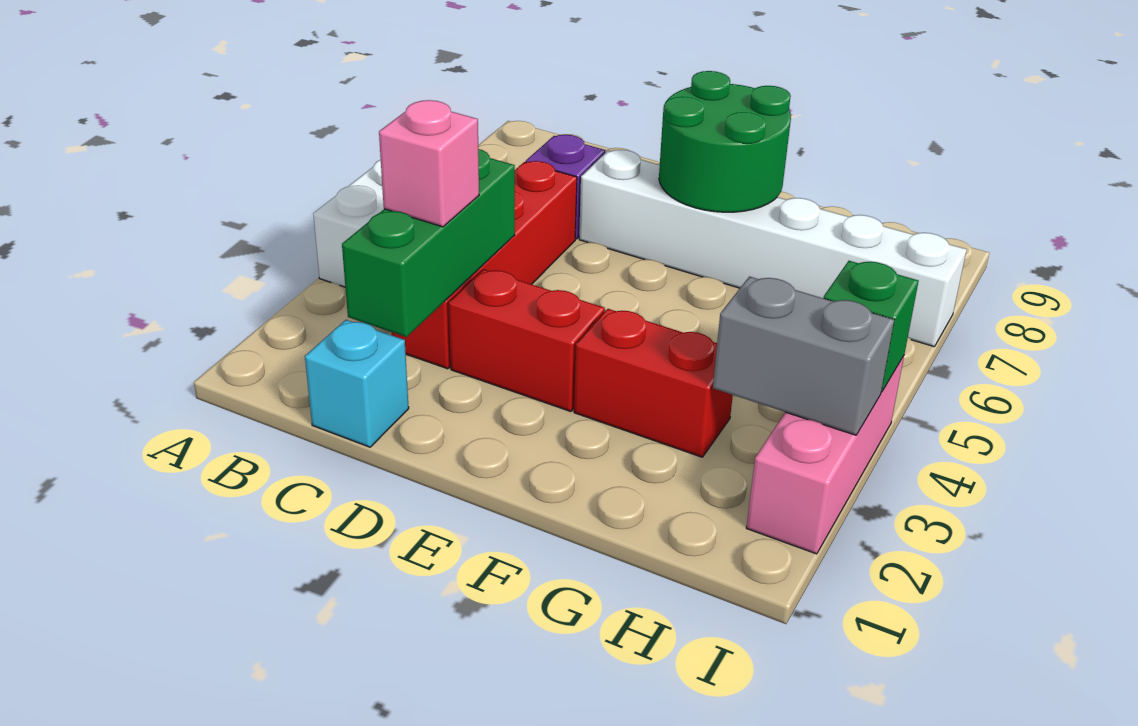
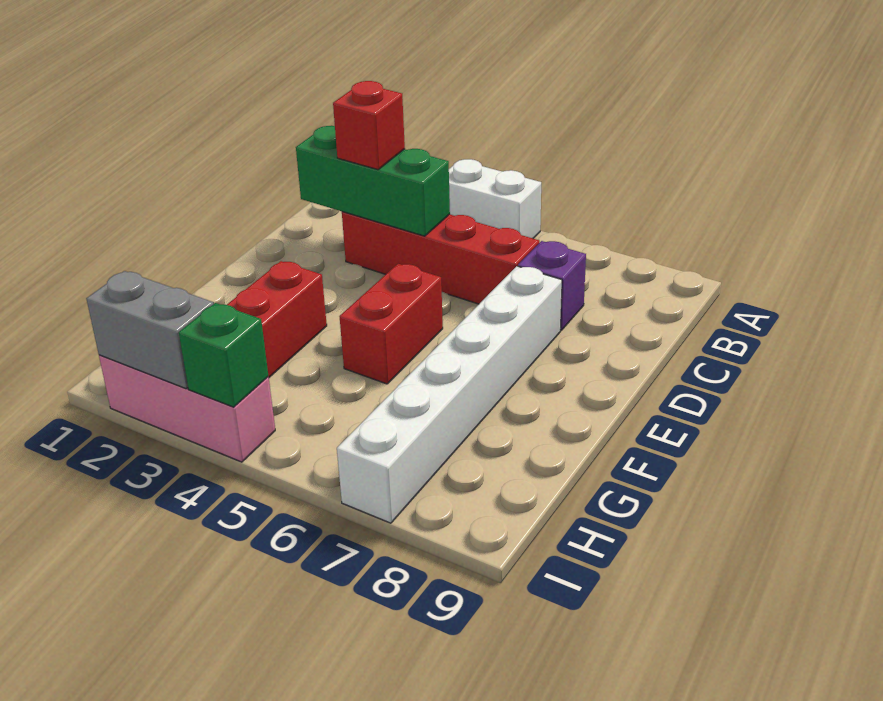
cyan brick C1 level 1 -> none
pink brick C3 level 3 -> red brick C3 level 3
red brick D3:E3 level 1 -> red brick E5:F5 level 1
green round brick E7:F8 level 2 -> none
grey brick H3:I3 level 2 -> grey brick I2:I3 level 2

